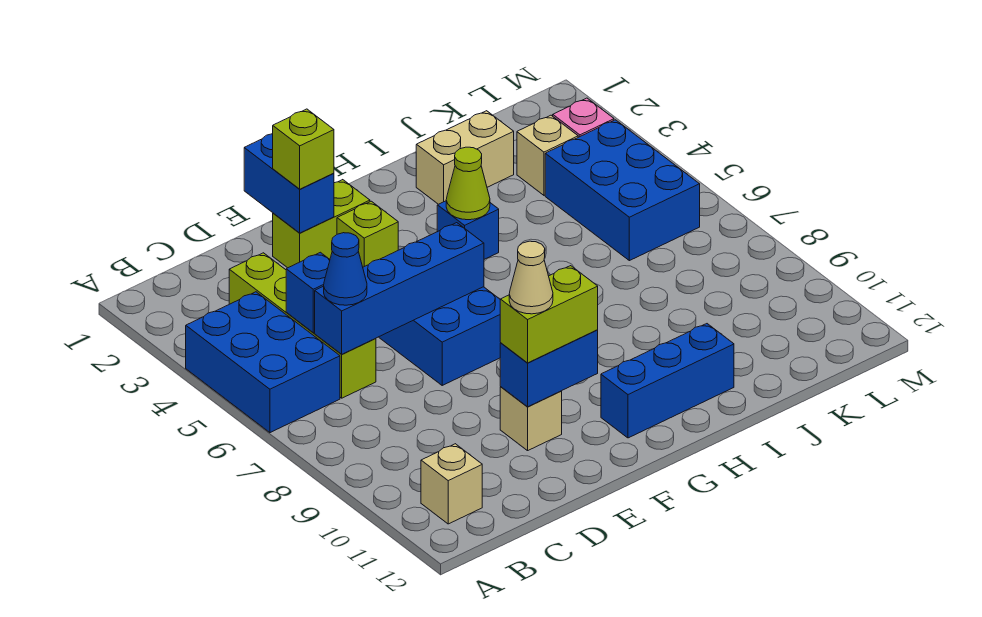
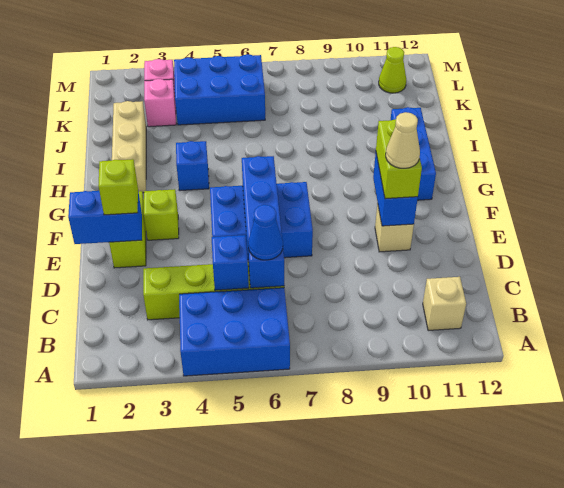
lime cone H4 level 2 -> lime cone L11 level 1
tan brick I2:J2 level 1 -> tan brick H2:J2 level 1
tan brick K3 level 1 -> pink brick K3 level 1

